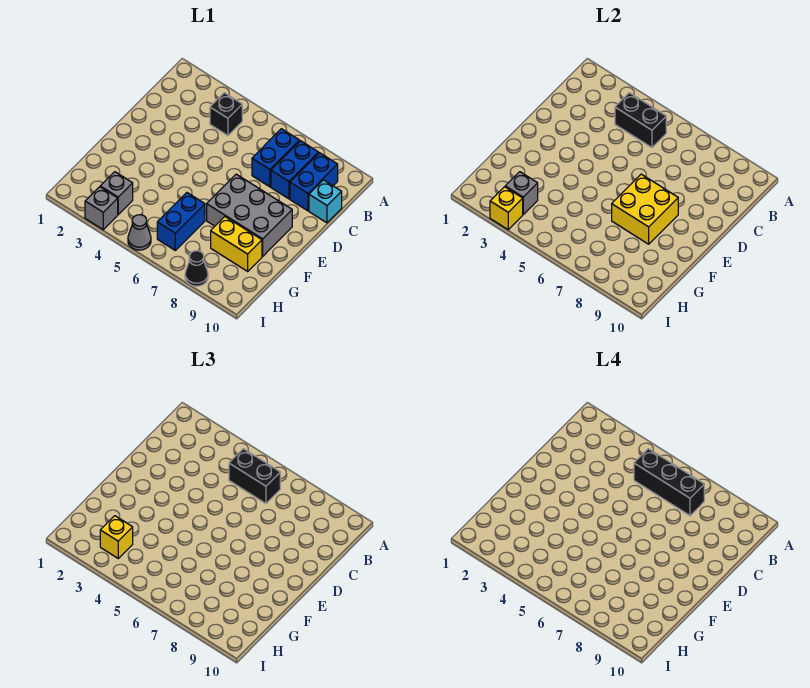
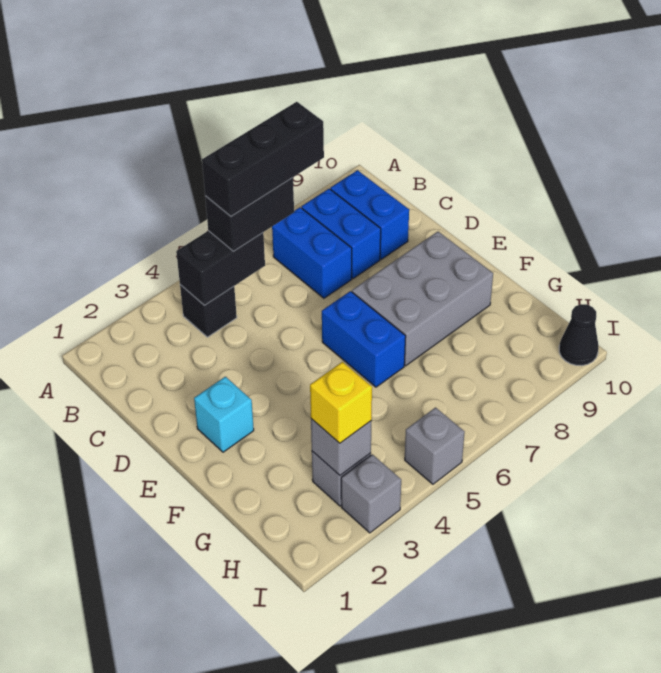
cyan brick C10 level 1 -> cyan brick E2 level 1
yellow brick E7:F8 level 2 -> none
blue brick G6:H6 level 1 -> blue brick E6:F6 level 1
yellow brick G8:G9 level 1 -> none
yellow brick I3 level 2 -> none
grey cone I5 level 1 -> grey brick I5 level 1
black cone I8 level 1 -> black cone I10 level 1

